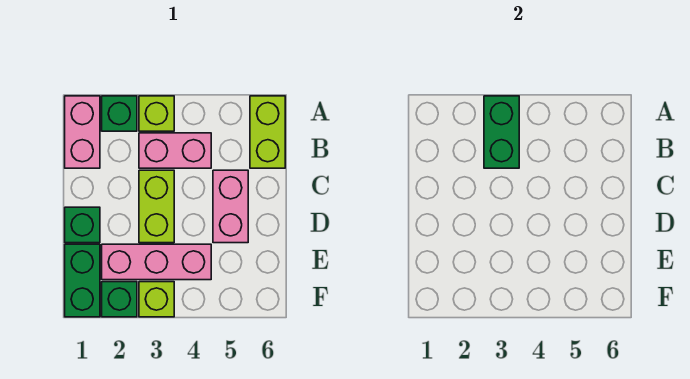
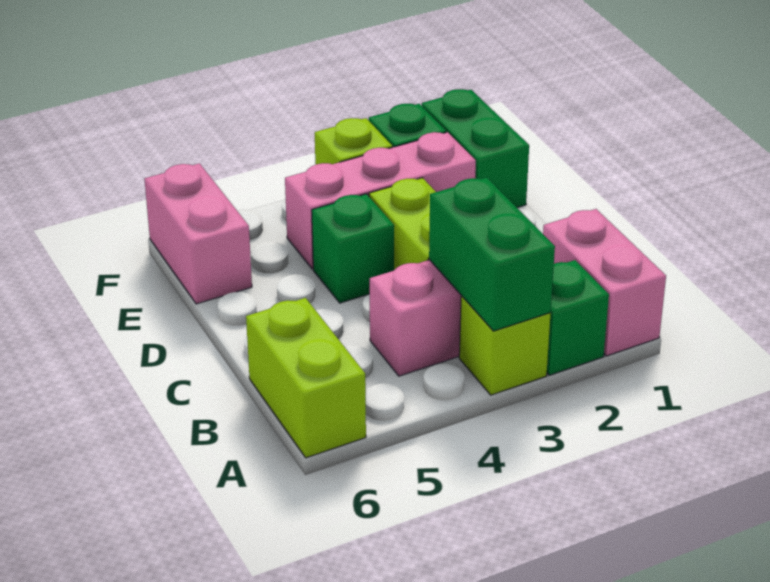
pink brick C5:D5 level 1 -> pink brick E6:F6 level 1
green brick D1 level 1 -> green brick D4 level 1

